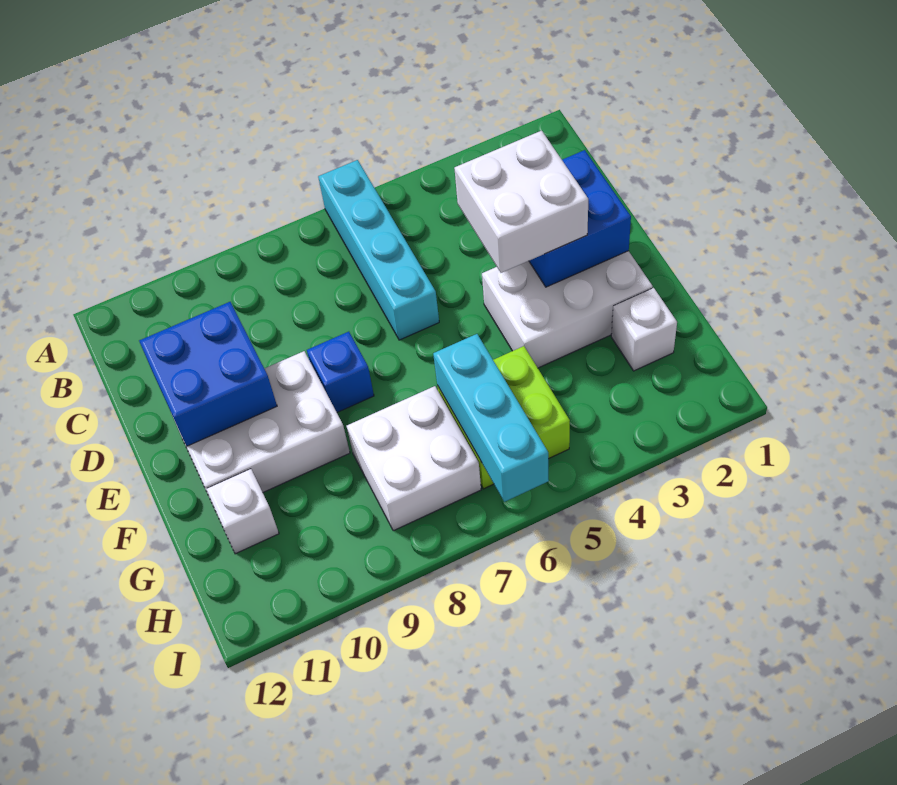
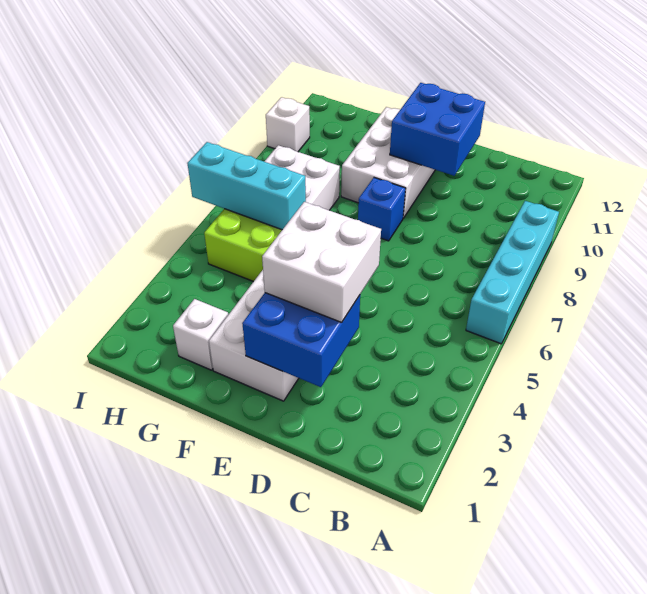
cyan brick A6:D6 level 1 -> cyan brick A6:A9 level 1
white brick G11 level 1 -> white brick I10 level 1

